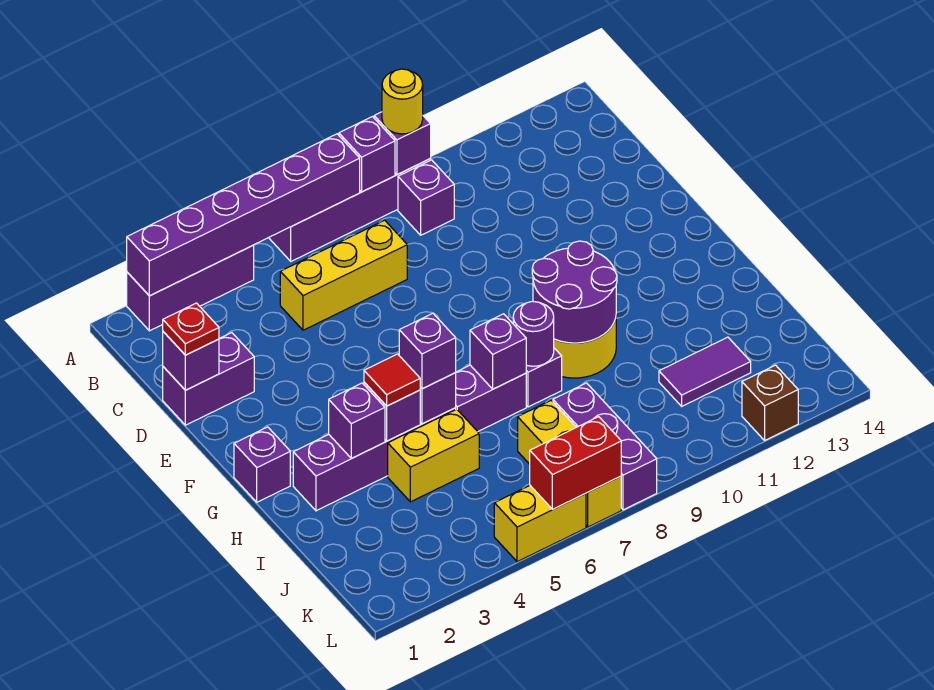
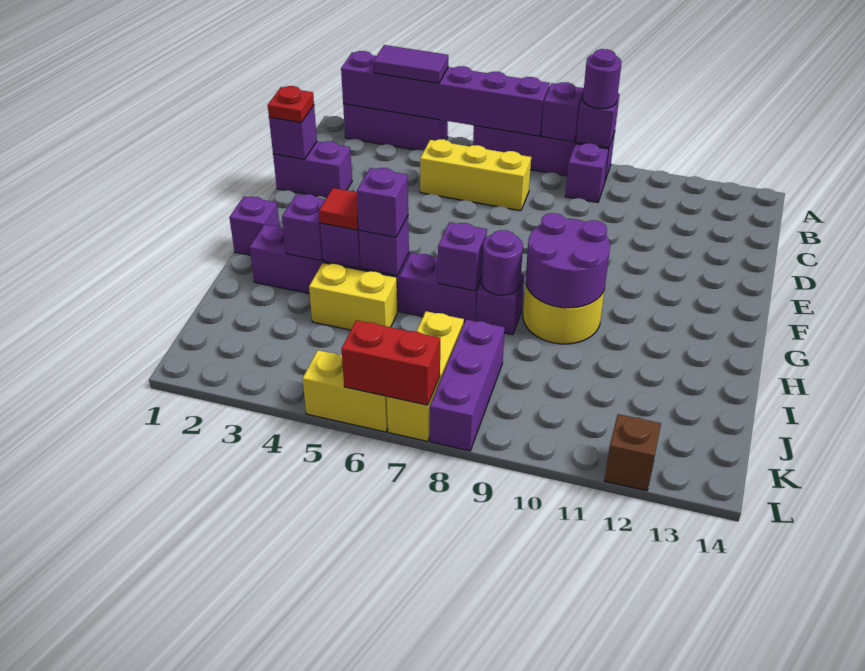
yellow round brick A9 level 3 -> purple round brick A9 level 3
purple tile J11:J12 level 1 -> purple tile A3:A4 level 3

